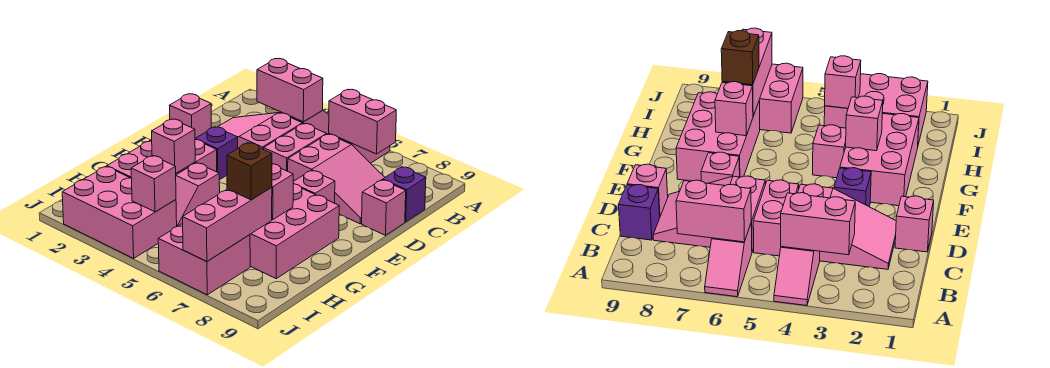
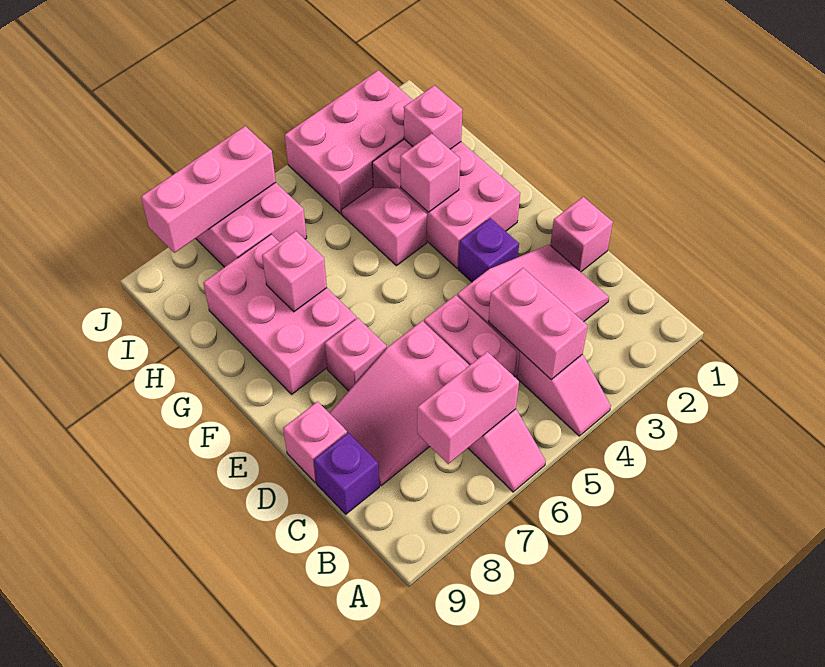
pink brick B3:B4 level 2 -> pink brick B4:C4 level 2
pink brick H7:J7 level 2 -> pink brick J6:J8 level 2
brown brick H7 level 3 -> none
pink brick I4 level 2 -> pink brick H2 level 2

